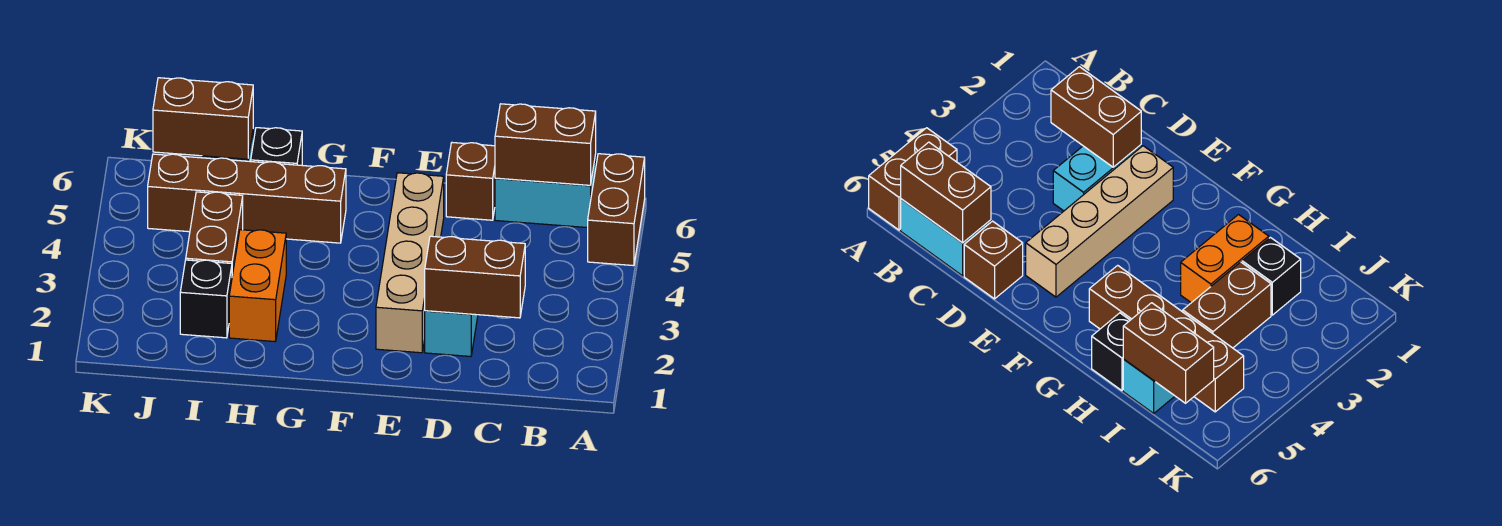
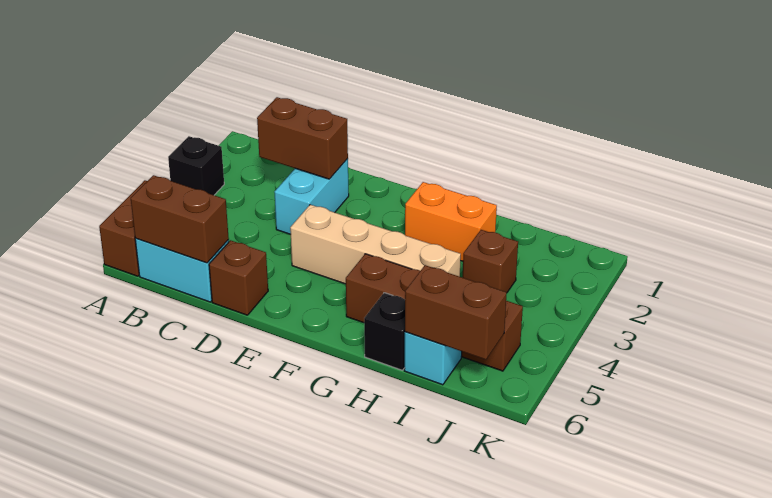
tan brick E2:E5 level 1 -> tan brick E4:H4 level 1
orange brick H2:H3 level 1 -> orange brick G2:H2 level 1
black brick I2 level 1 -> black brick A3 level 1
brown brick I3:I4 level 1 -> brown brick I3 level 1

